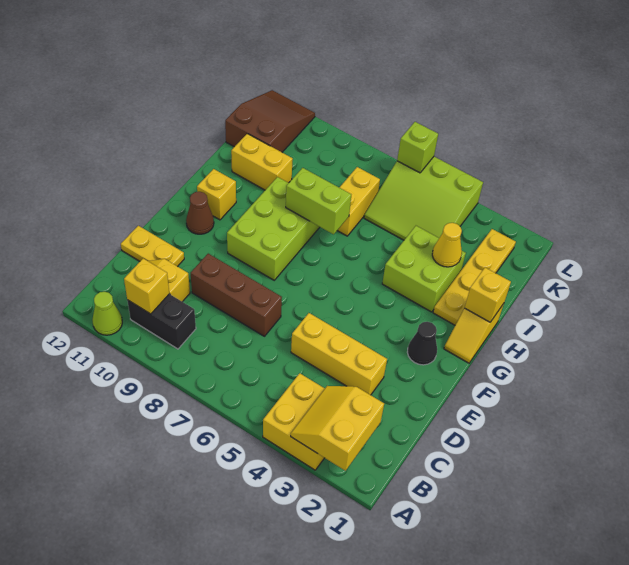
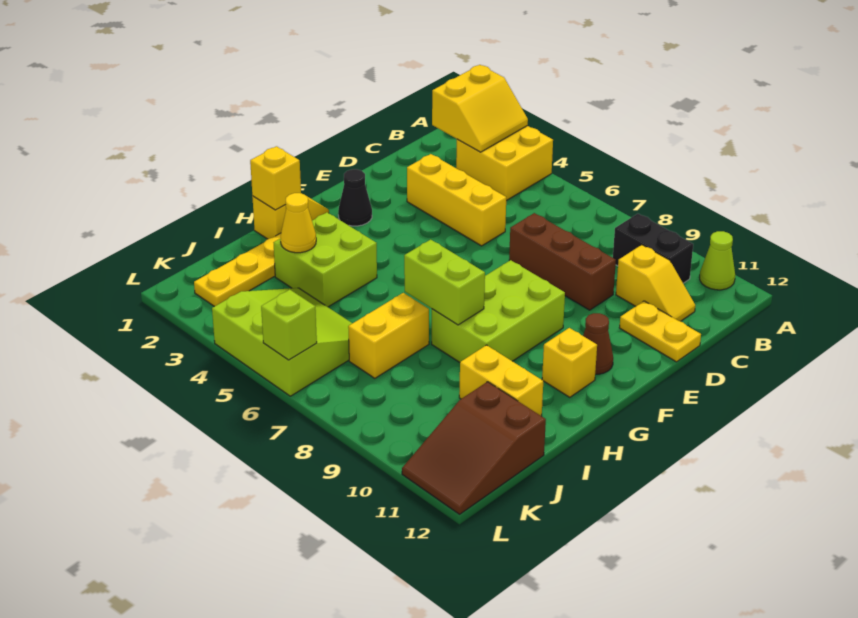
yellow brick B10 level 2 -> none

